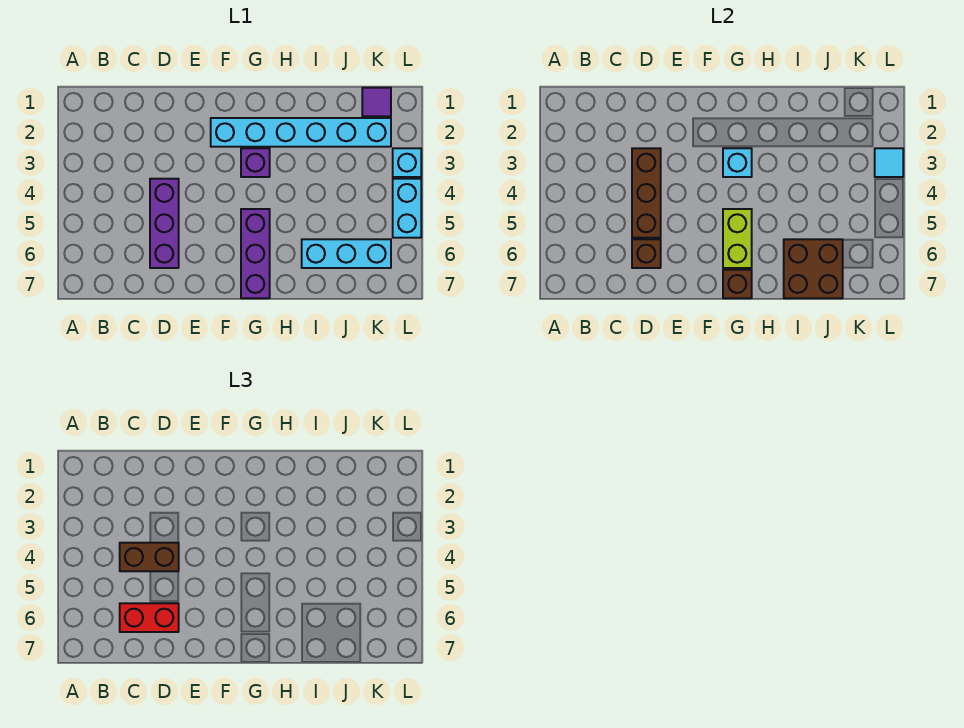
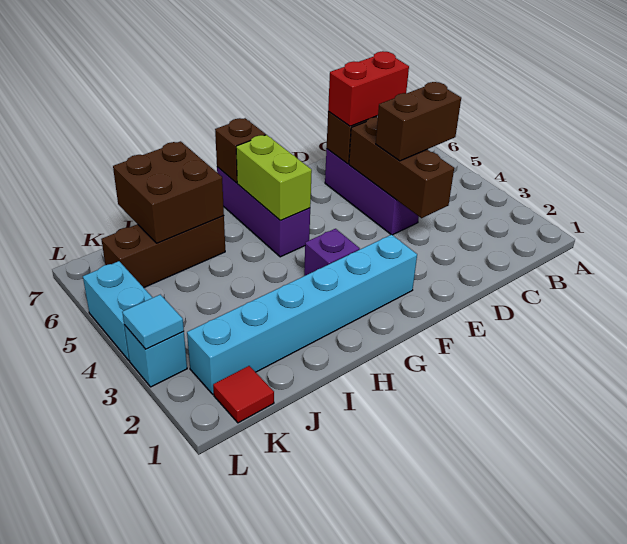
cyan brick G3 level 2 -> none
cyan brick I6:K6 level 1 -> brown brick I6:K6 level 1
purple tile K1 level 1 -> red tile K1 level 1

